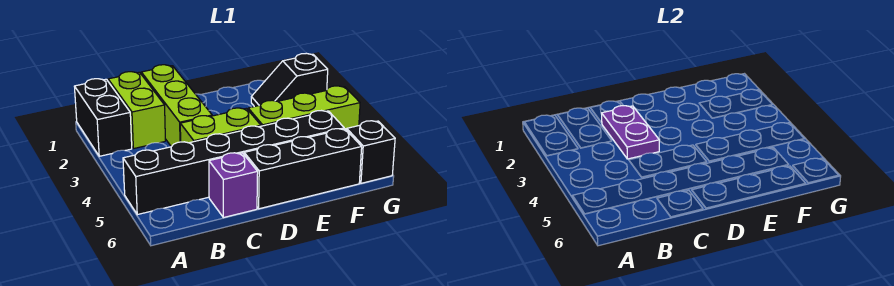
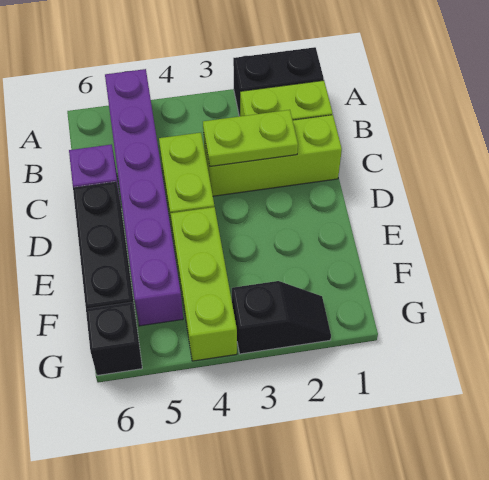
black brick A5:F5 level 1 -> purple brick A5:F5 level 1
purple plate C2:C3 level 2 -> lime plate C2:C3 level 2
black slope F2:G2 level 1 top G -> black slope G2:G3 level 1 top 3

